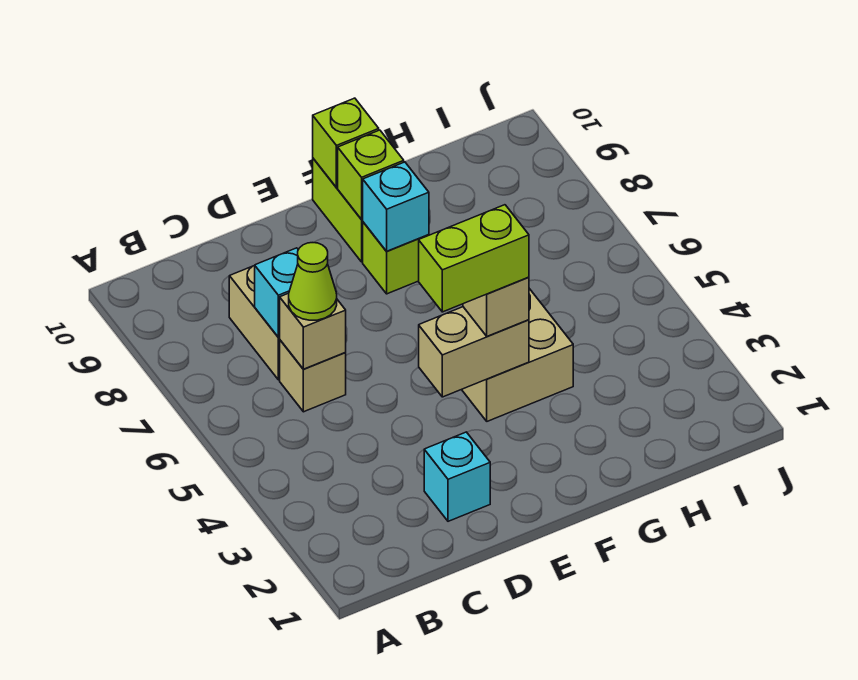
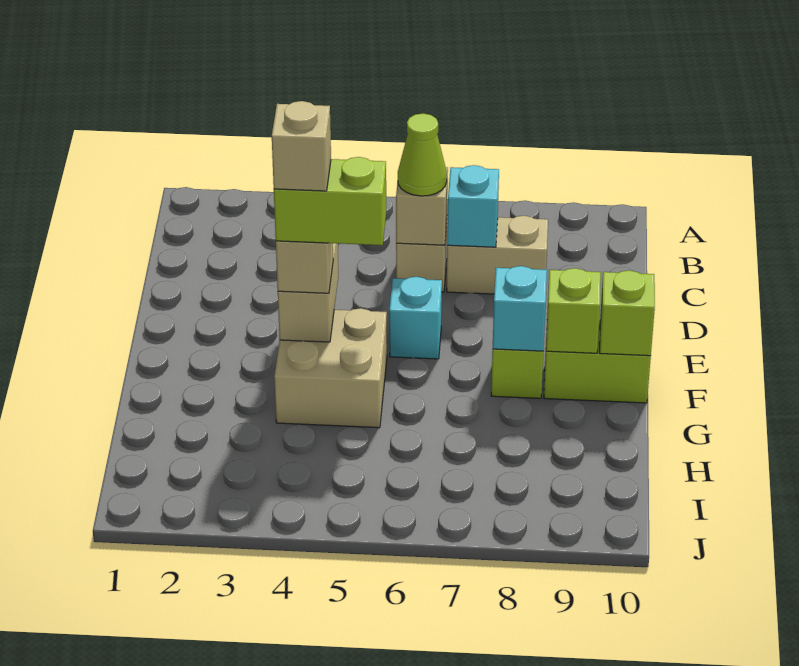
cyan brick D2 level 1 -> cyan brick E6 level 1
lime brick E4:F4 level 4 -> lime brick F4:F5 level 4
none -> tan brick F4 level 5

